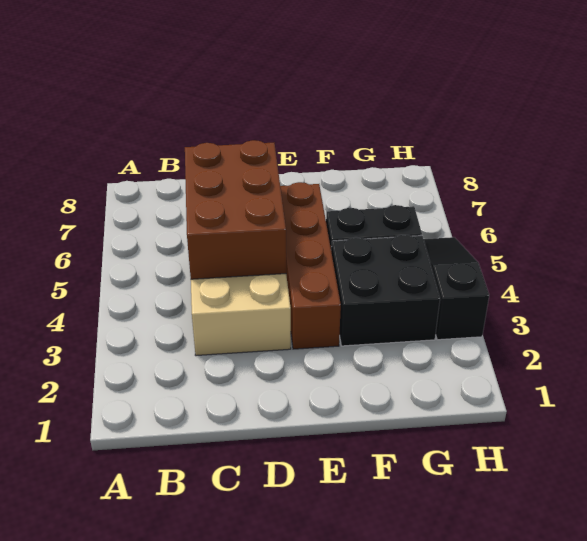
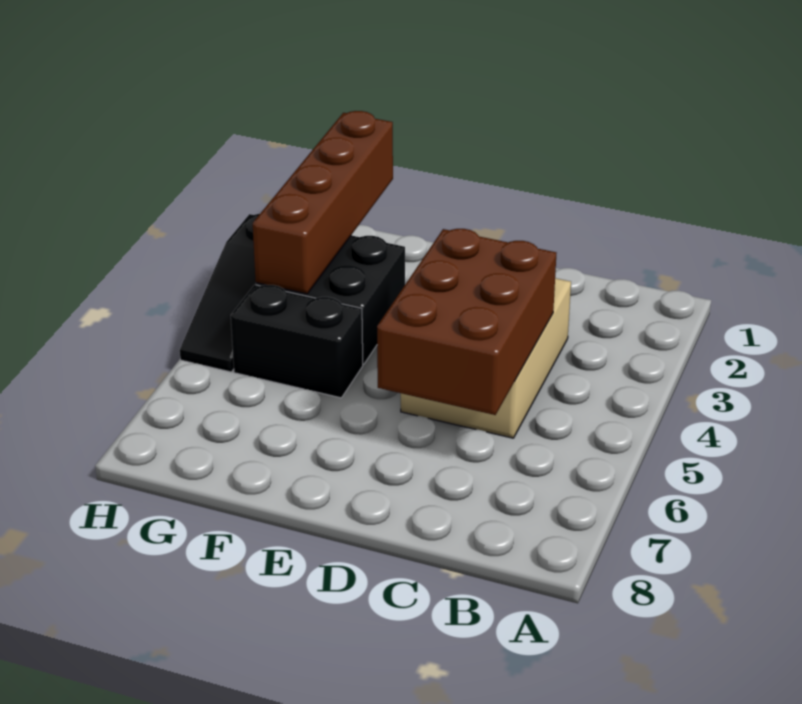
brown brick E3:E6 level 1 -> brown brick G1:G4 level 2

